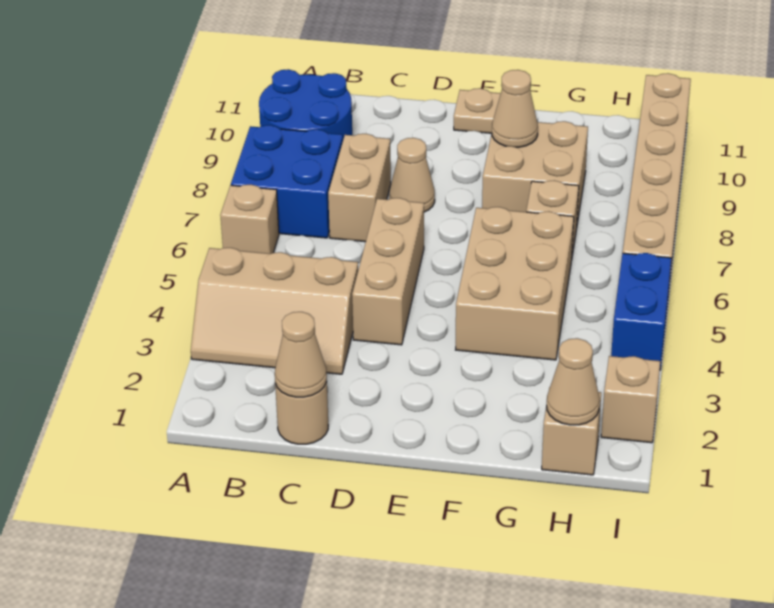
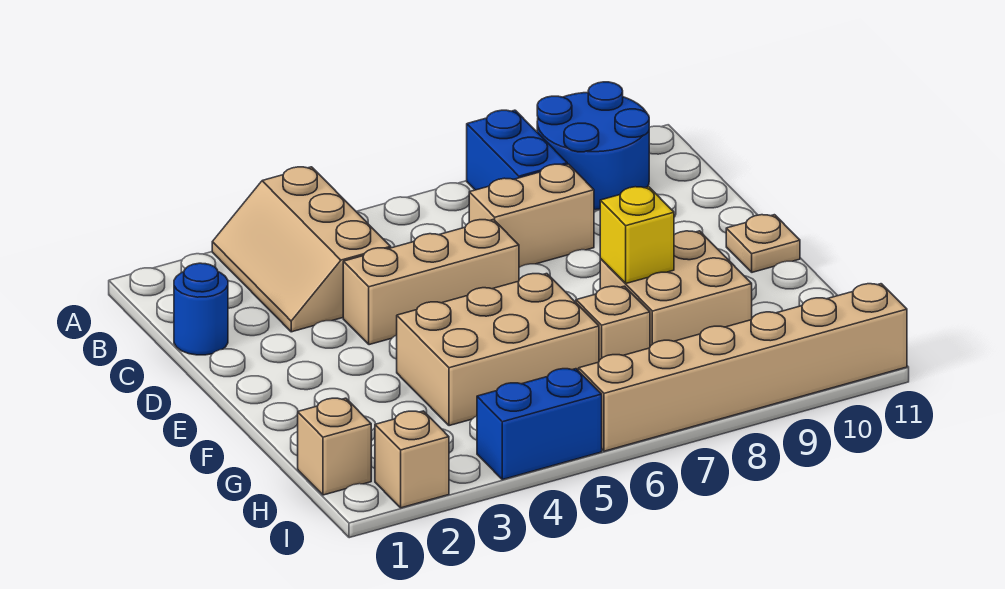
tan brick A6 level 1 -> none
blue brick A7:B8 level 1 -> blue brick A8:B8 level 1
tan round brick C1 level 1 -> blue round brick C1 level 1
tan cone C1 level 2 -> none
tan cone D8 level 1 -> none
none -> yellow brick F8 level 2
tan cone F9 level 2 -> none
tan cone H1 level 2 -> none

